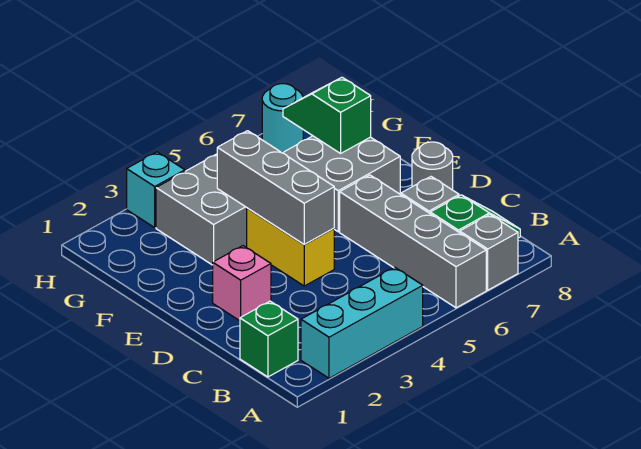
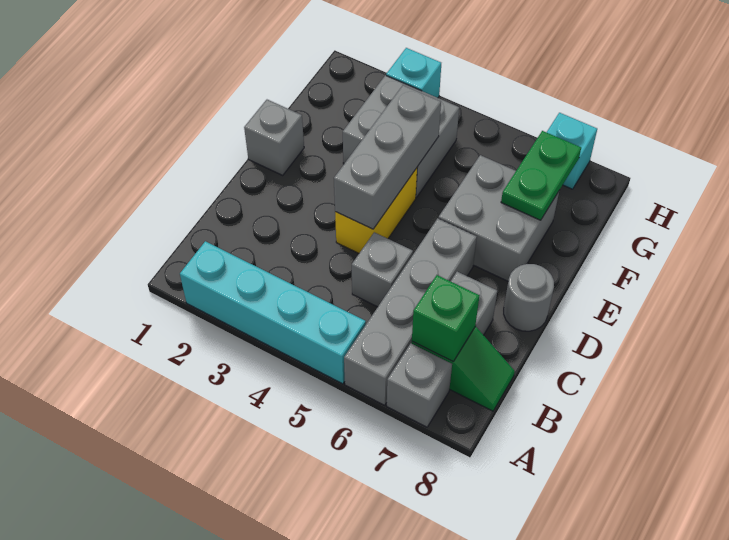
cyan brick A2:A4 level 1 -> cyan brick A2:A5 level 1
green brick B1 level 1 -> green brick B7 level 2
none -> grey brick C5 level 1
pink brick D2 level 1 -> none
none -> grey brick E1 level 1
green slope F7:G7 level 2 top F -> green plate F7:G7 level 2
cyan round brick H7 level 1 -> cyan brick H7 level 1

